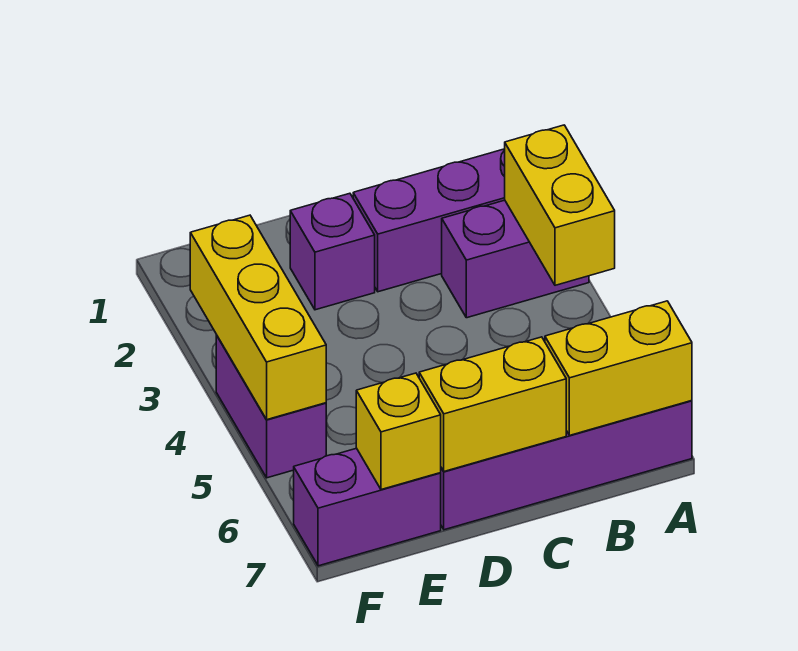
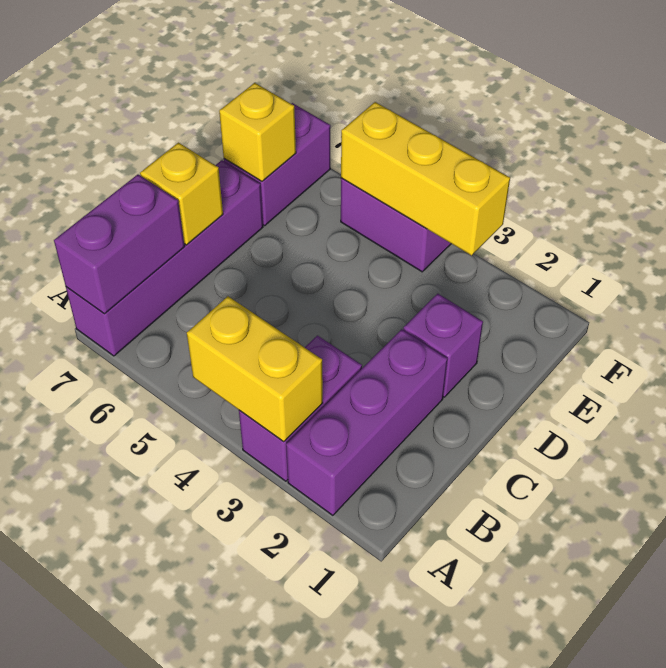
yellow brick A7:B7 level 2 -> purple brick A7:B7 level 2
yellow brick C7:D7 level 2 -> yellow brick C7 level 2

